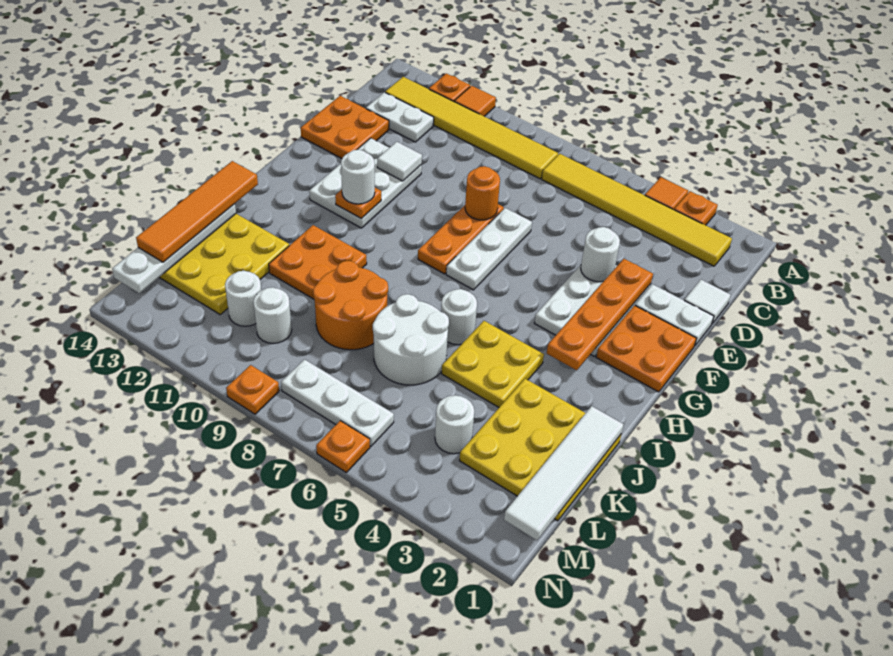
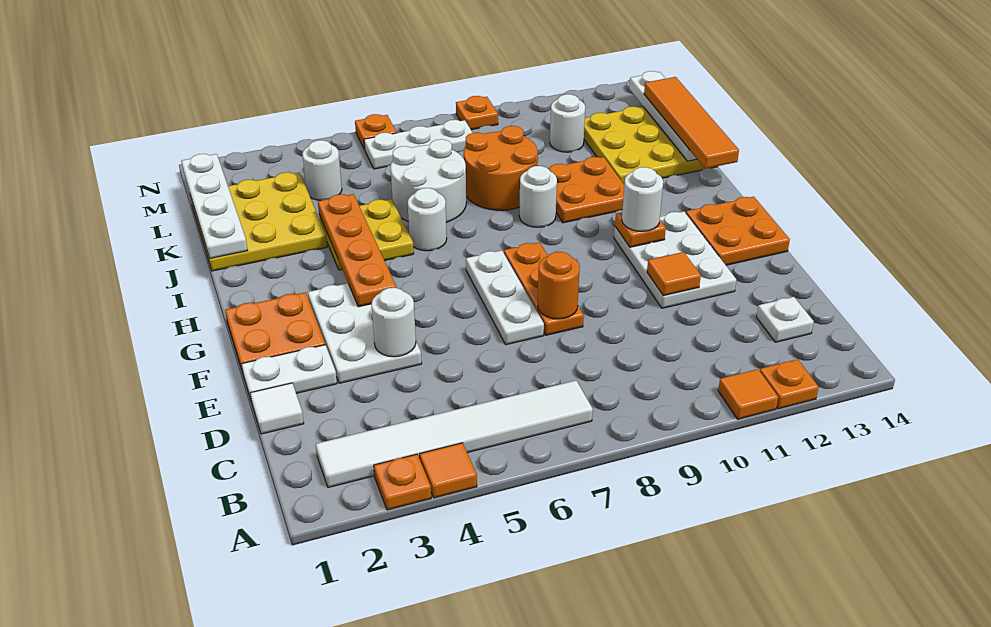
yellow tile B2:B7 level 1 -> white tile B2:B7 level 1
yellow tile B8:B13 level 1 -> none
white plate C12:C13 level 1 -> white plate C13 level 1
orange plate D13:E14 level 1 -> orange plate F13:G14 level 1
orange plate E3:H3 level 2 -> orange plate G4:J4 level 2
white tile E11 level 2 -> orange tile E11 level 2
white tile J1:M1 level 2 -> white plate J1:M1 level 2
white round brick L10 level 1 -> white round brick I9 level 1

